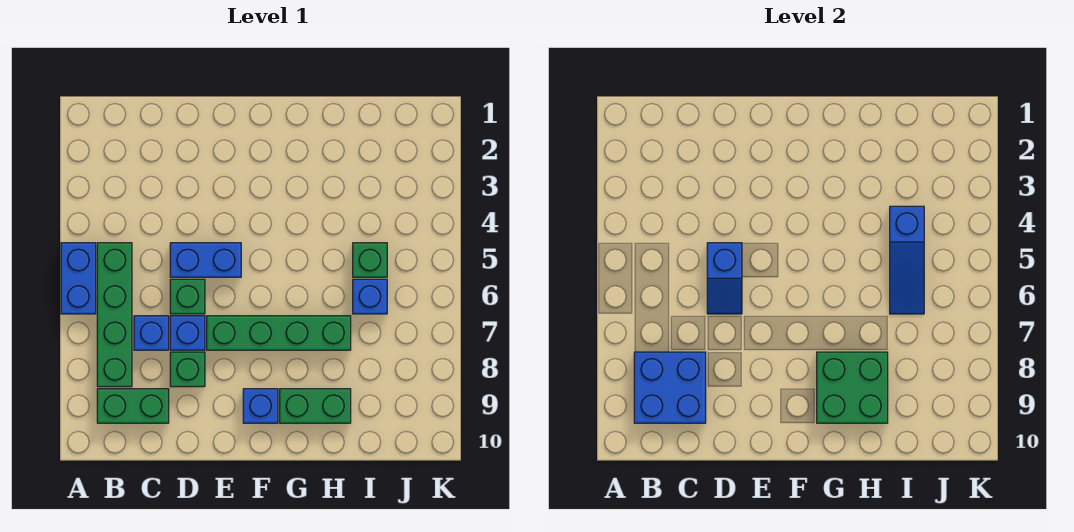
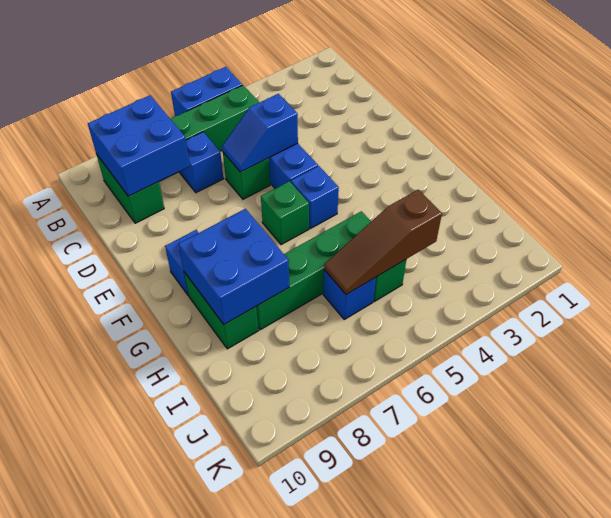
blue brick D7 level 1 -> blue brick F5 level 1
green brick D8 level 1 -> green brick F6 level 1
green brick E7:H7 level 1 -> green brick H5:H8 level 1
green brick G8:H9 level 2 -> blue brick G8:H9 level 2
blue slope I4:I6 level 2 top 4 -> brown slope I4:I6 level 2 top 4

